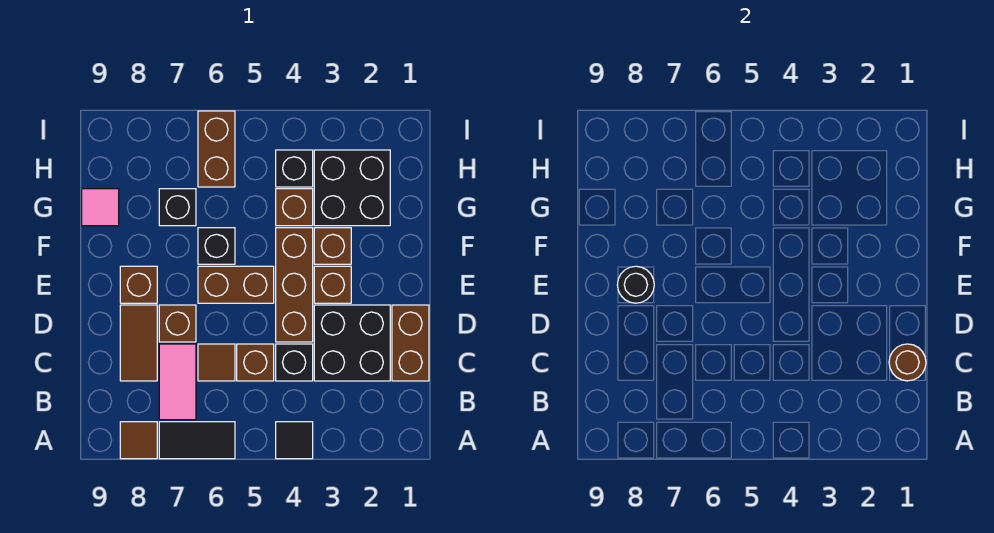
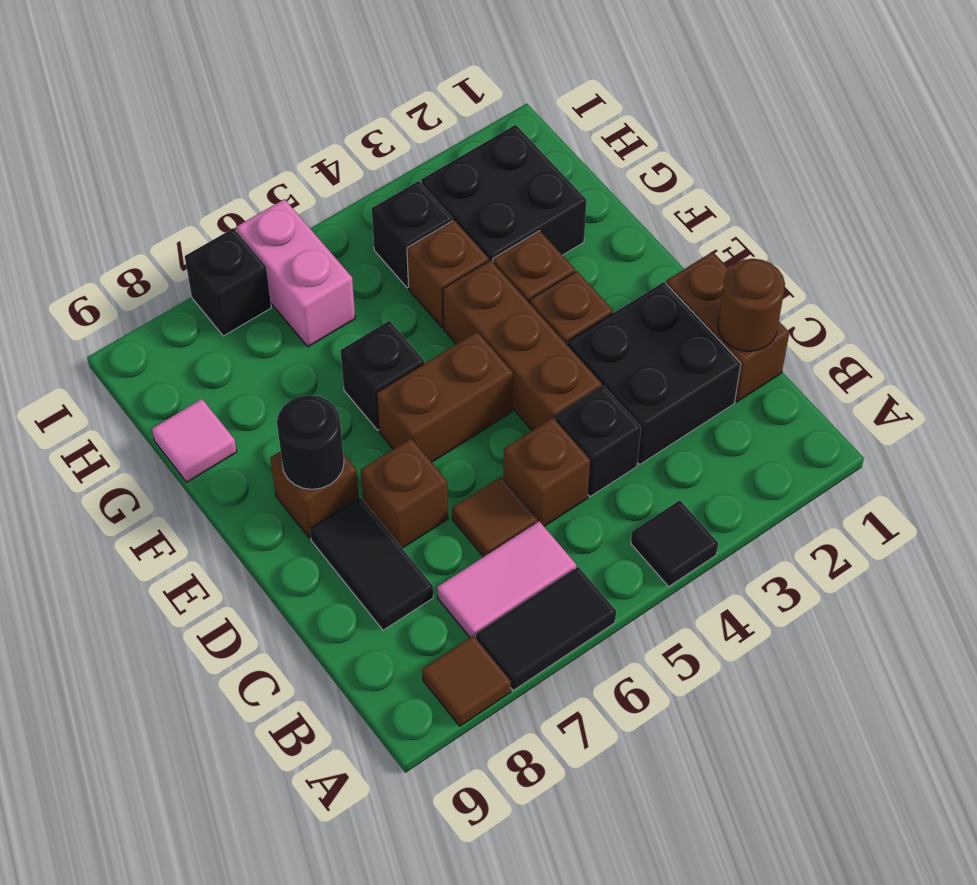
pink tile B7:C7 level 1 -> pink tile B6:B7 level 1
brown tile C8:D8 level 1 -> black tile C8:D8 level 1
black brick G7 level 1 -> black brick I7 level 1
brown brick H6:I6 level 1 -> pink brick H6:I6 level 1

